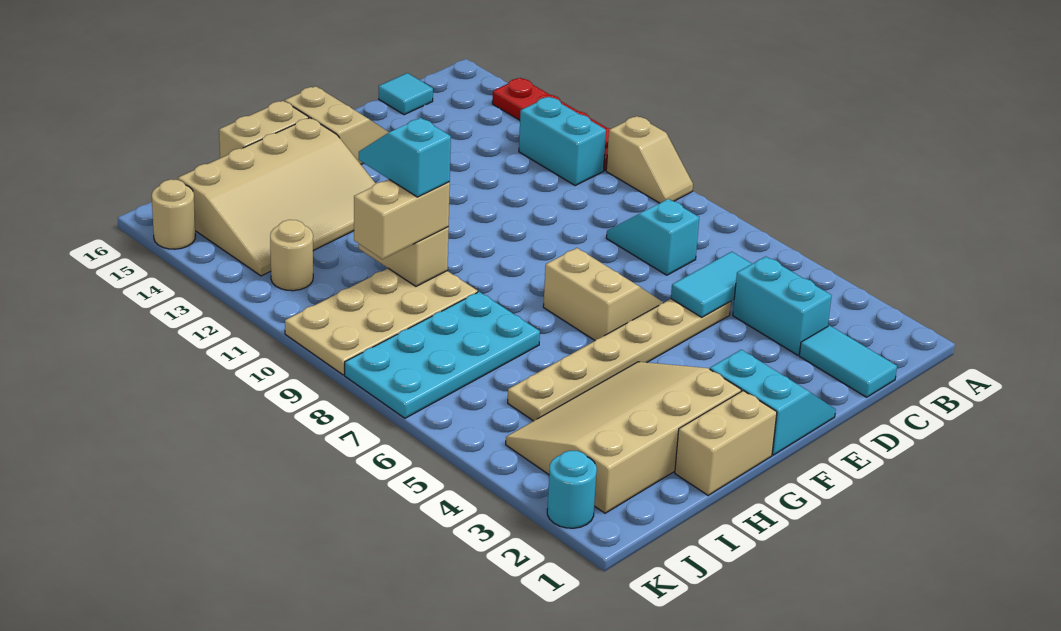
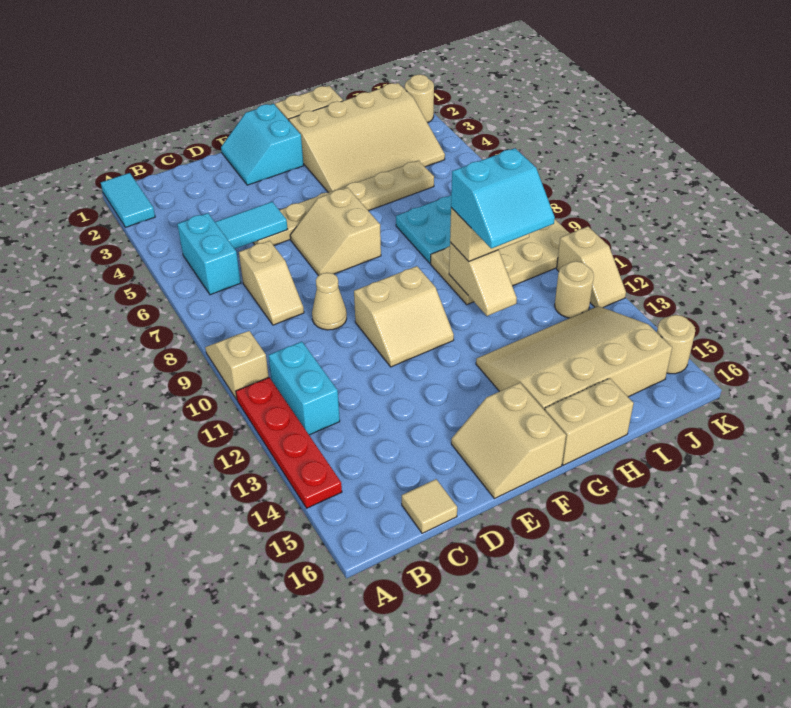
cyan tile C1:C2 level 1 -> cyan tile A1:A2 level 1
cyan brick C3:C4 level 1 -> cyan brick B5:B6 level 1
cyan slope C7:C8 level 1 top 7 -> tan slope C7:C8 level 1 top 7
cyan tile C16 level 1 -> tan tile C16 level 1
none -> tan cone D9 level 1
none -> tan slope E10:F11 level 1 top 10
cyan slope H10:H11 level 4 top 10 -> cyan slope H10:I11 level 4 top 10
cyan round brick K2 level 1 -> tan round brick K2 level 1
none -> tan slope K11:K12 level 1 top 11

